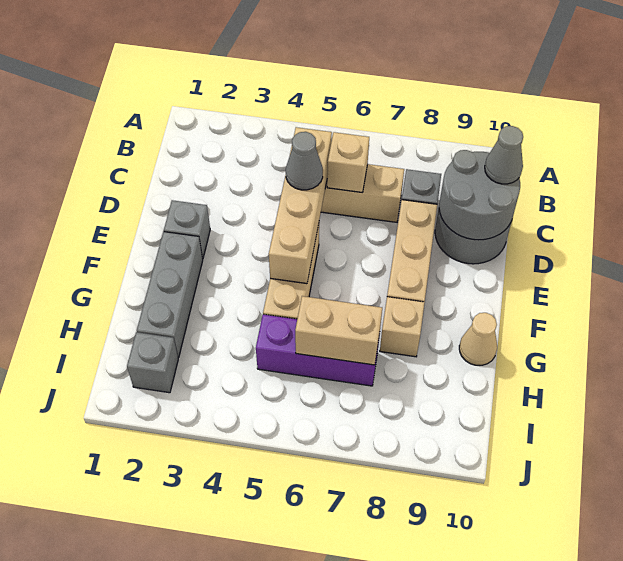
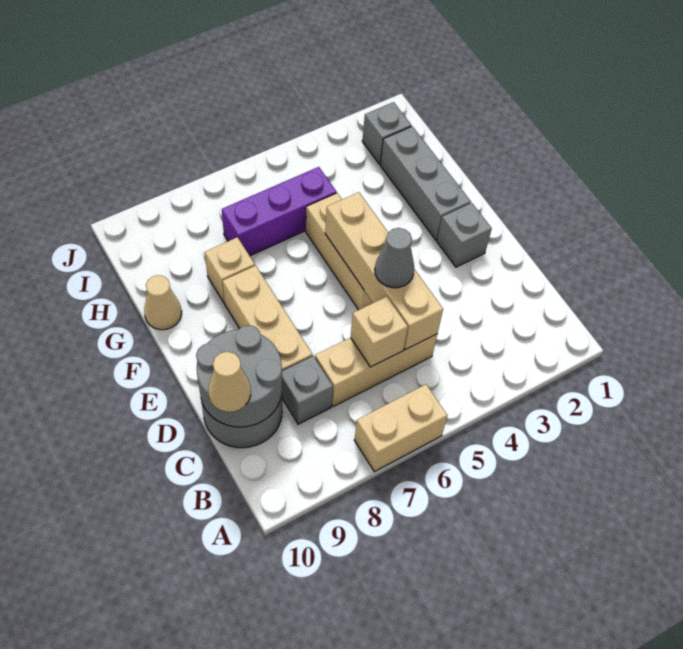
grey cone C10 level 3 -> tan cone C10 level 3
tan brick H6:H7 level 2 -> tan brick A6:A7 level 1

